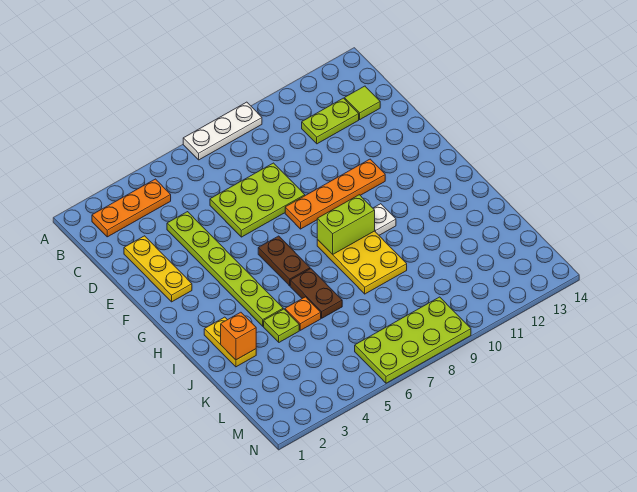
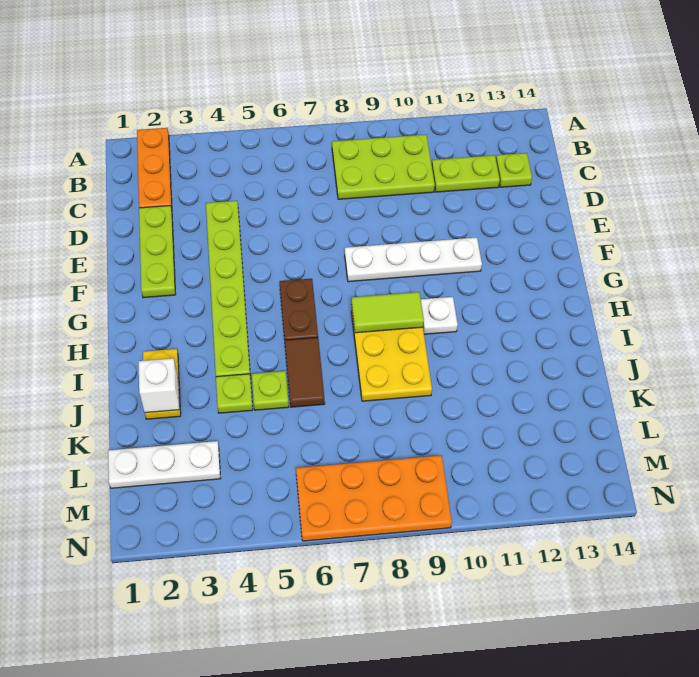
white plate A7:A9 level 1 -> white plate L1:L3 level 1
orange plate B2:B4 level 1 -> orange plate A2:C2 level 1
lime tile C13 level 1 -> lime plate C13 level 1
yellow plate D2:F2 level 1 -> lime plate D2:F2 level 1
lime plate D6:E8 level 1 -> lime plate B8:C10 level 1
orange plate F8:F11 level 1 -> white plate F8:F11 level 1
lime brick H8:H9 level 2 -> lime tile H8:H9 level 2
brown plate I6:J6 level 1 -> brown tile I6:J6 level 1
orange brick J2 level 2 -> white brick J2 level 2
orange plate J5 level 1 -> lime plate J5 level 1
lime plate M6:N9 level 1 -> orange plate M6:N9 level 1

